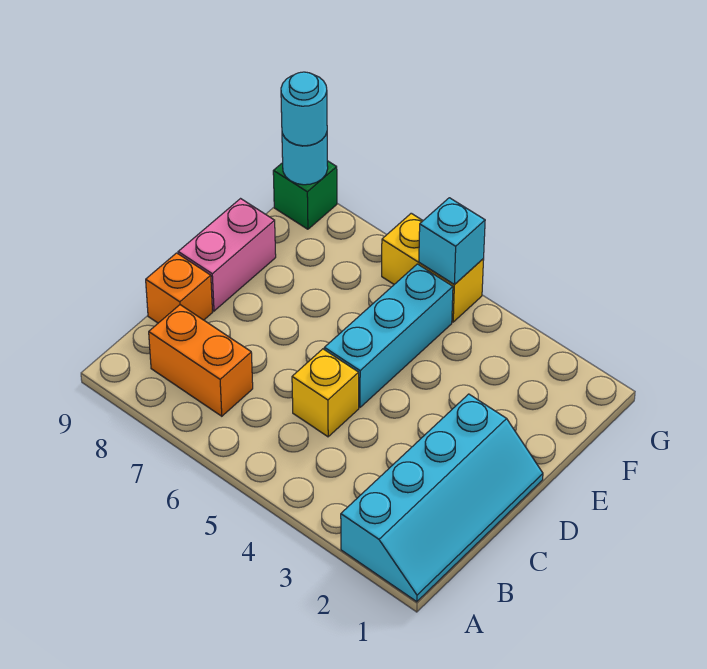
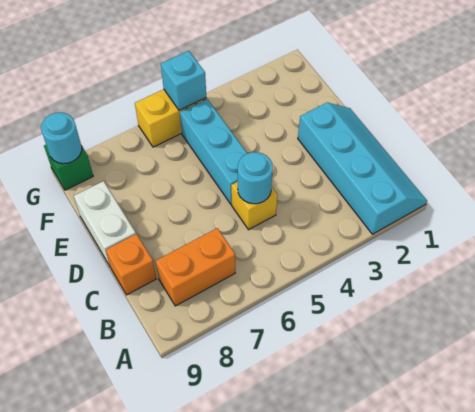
pink brick D9:E9 level 1 -> white brick D9:E9 level 1
cyan round brick G9 level 3 -> cyan round brick C5 level 2

